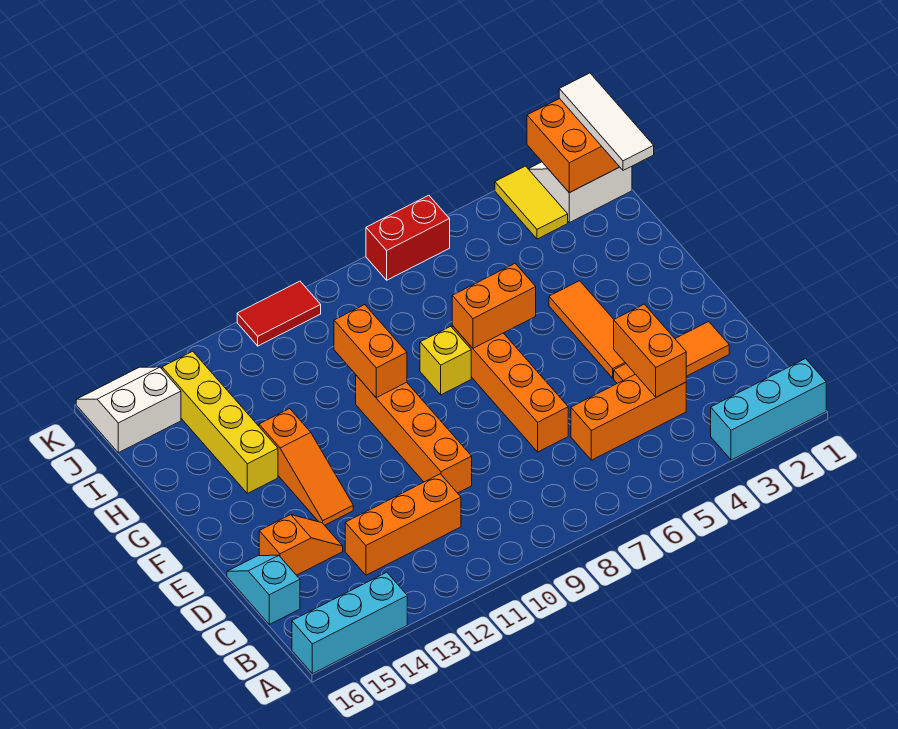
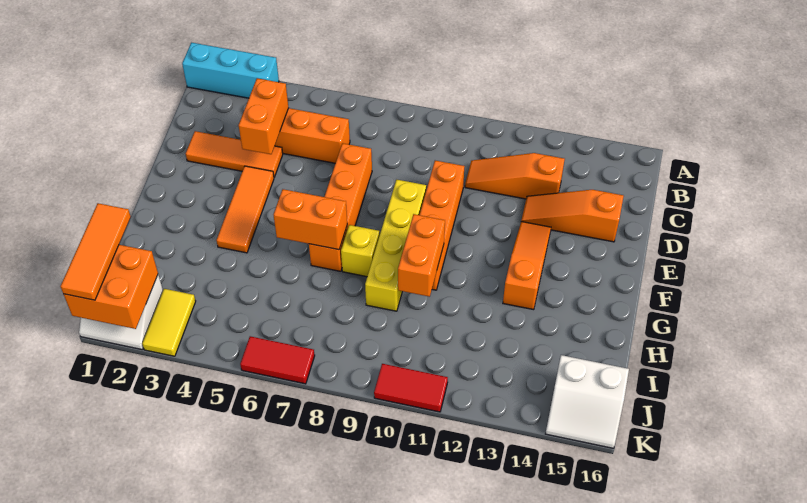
cyan brick A14:A16 level 1 -> none
orange brick C11:C13 level 1 -> orange slope C11:C13 level 1 top 13
cyan slope C16:D16 level 1 top C -> none
orange slope D14:D15 level 1 top 15 -> orange slope D13:D15 level 1 top 15
yellow brick G14:J14 level 1 -> yellow brick E9:H9 level 1
white tile I1:K1 level 3 -> orange tile I1:K1 level 3
red brick K6:K7 level 1 -> red tile K6:K7 level 1

